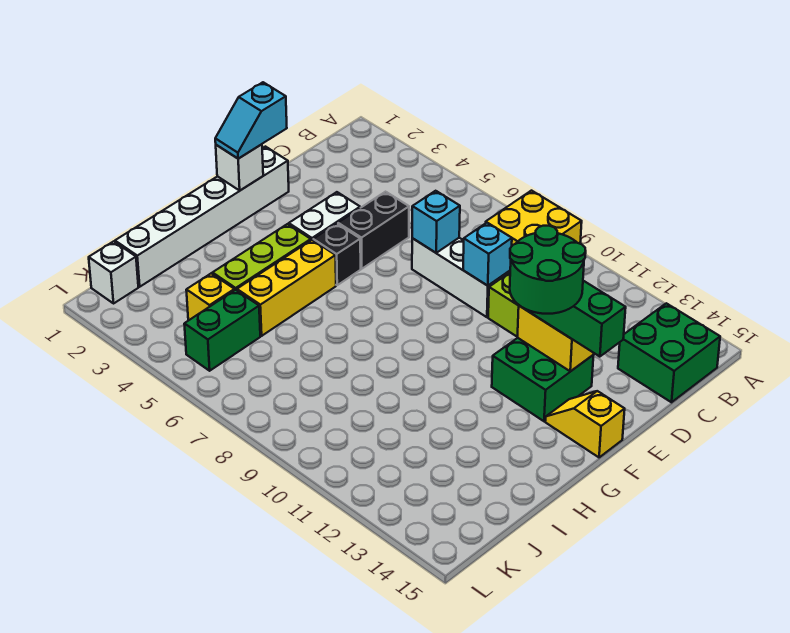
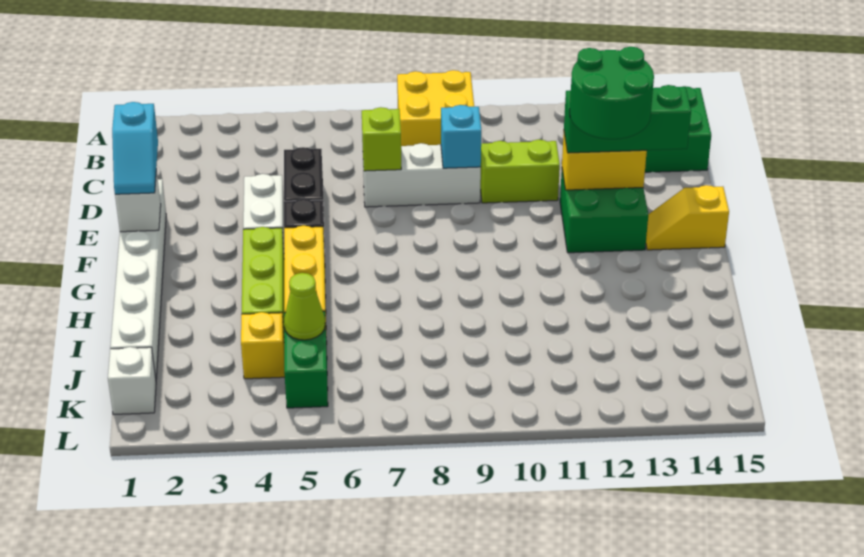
cyan brick D7 level 2 -> lime brick D7 level 2
none -> lime cone J5 level 2

